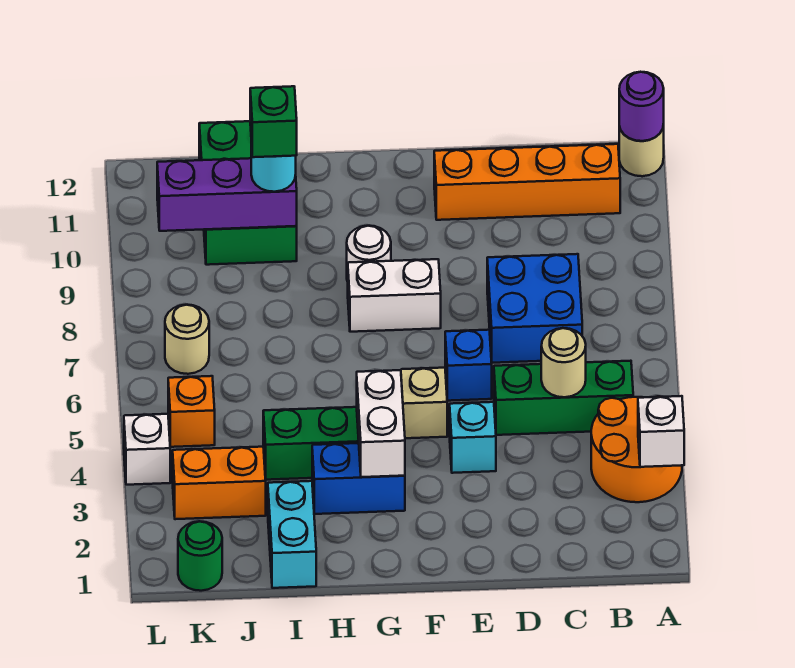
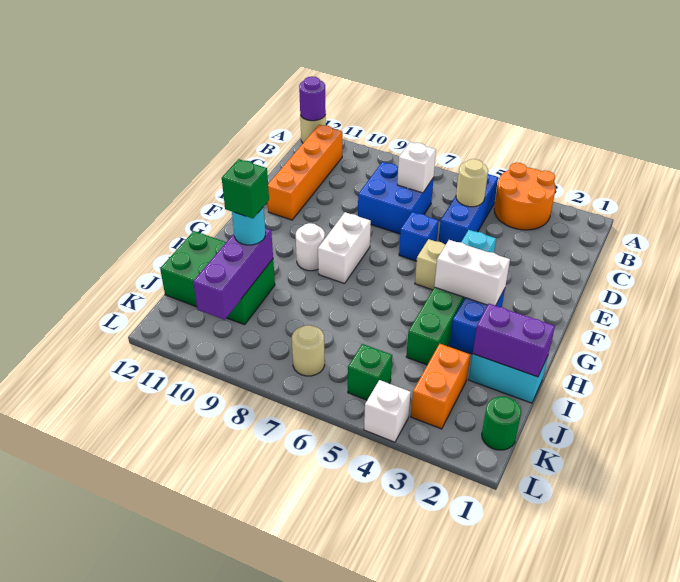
white brick A3 level 2 -> white brick C7 level 2
green brick B5:D5 level 1 -> blue brick B5:D5 level 1
none -> purple brick I1:I2 level 2
orange brick K5 level 1 -> green brick K5 level 1

